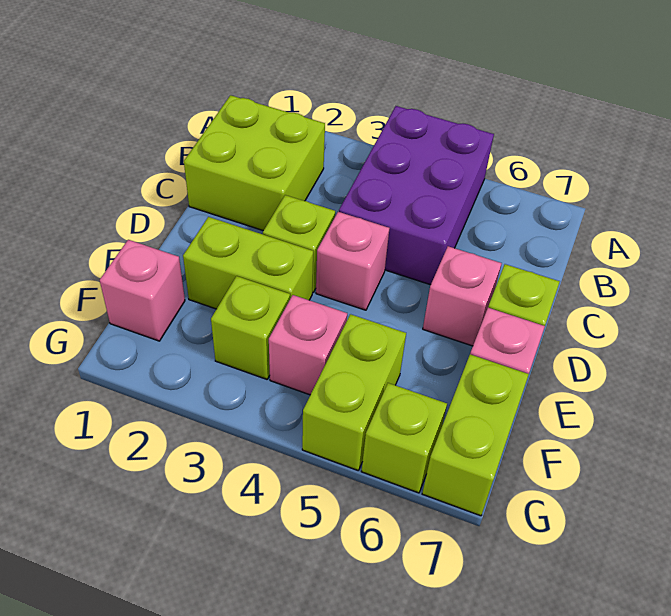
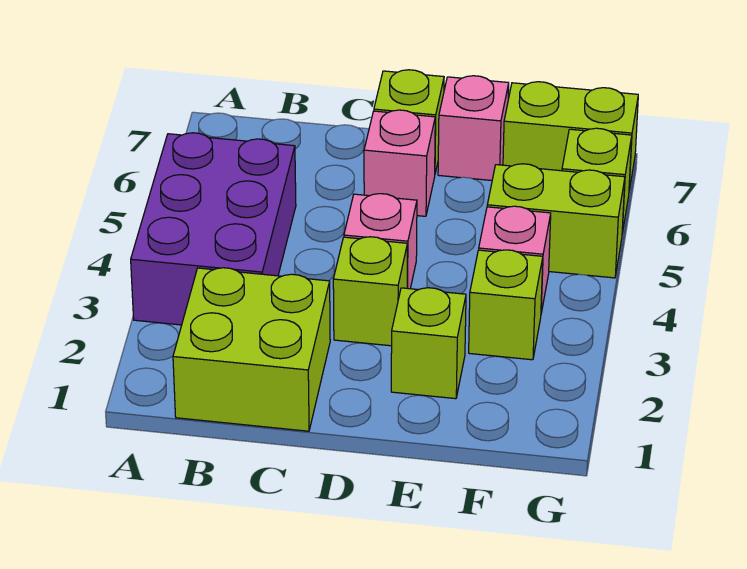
purple brick A4:C5 level 1 -> purple brick A3:B5 level 1
lime brick E2:E3 level 1 -> lime brick E2 level 1
pink brick F1 level 1 -> none

